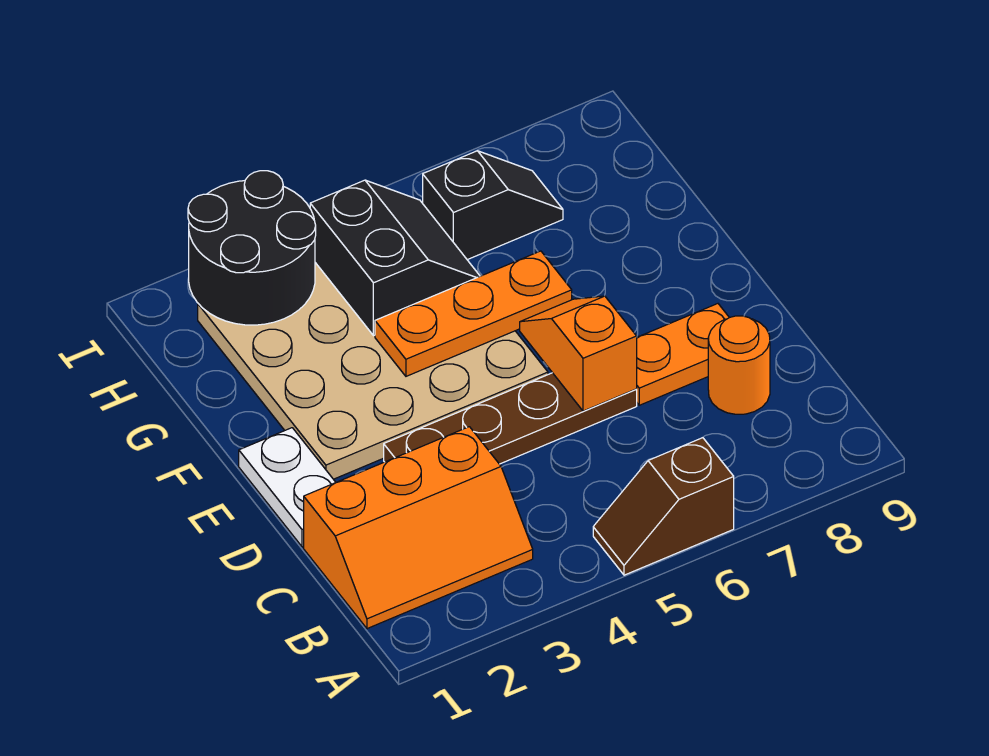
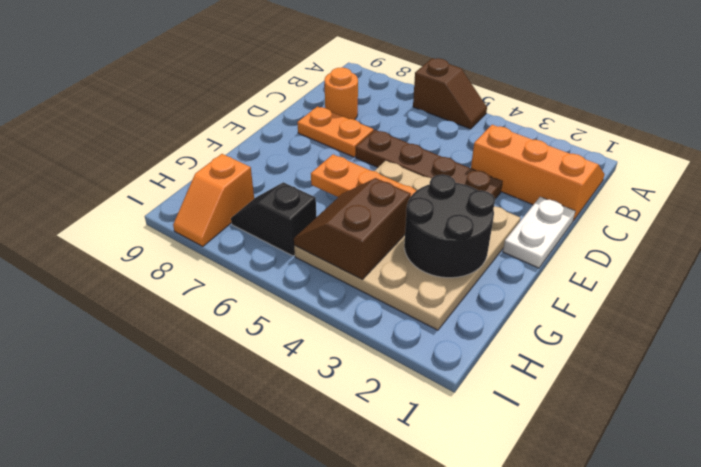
orange slope D6:E6 level 2 top D -> orange slope H8:I8 level 1 top H
black slope G4:H5 level 2 top 4 -> brown slope G4:H5 level 2 top 4
black round brick H2:I3 level 2 -> black round brick F2:G3 level 2

